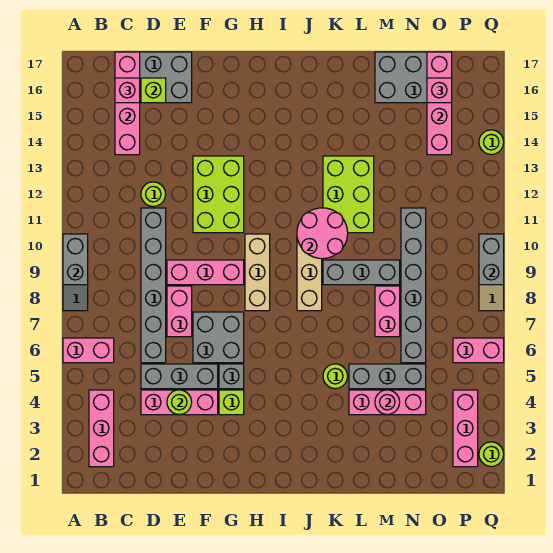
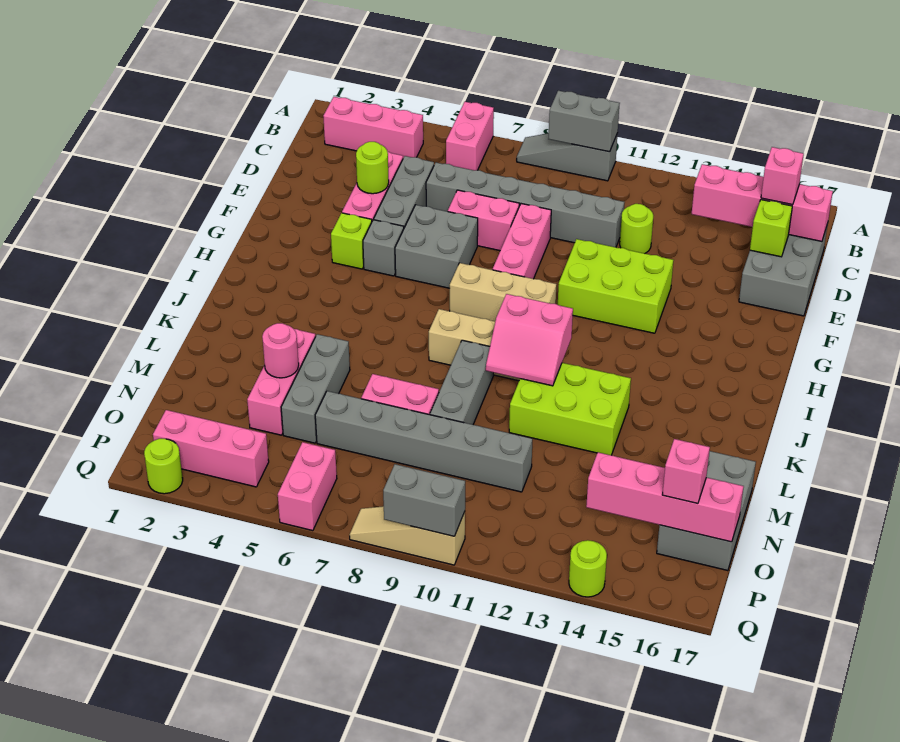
pink round brick J10:K11 level 2 -> pink slope J10:K11 level 2 top J
lime round brick K5 level 1 -> none

